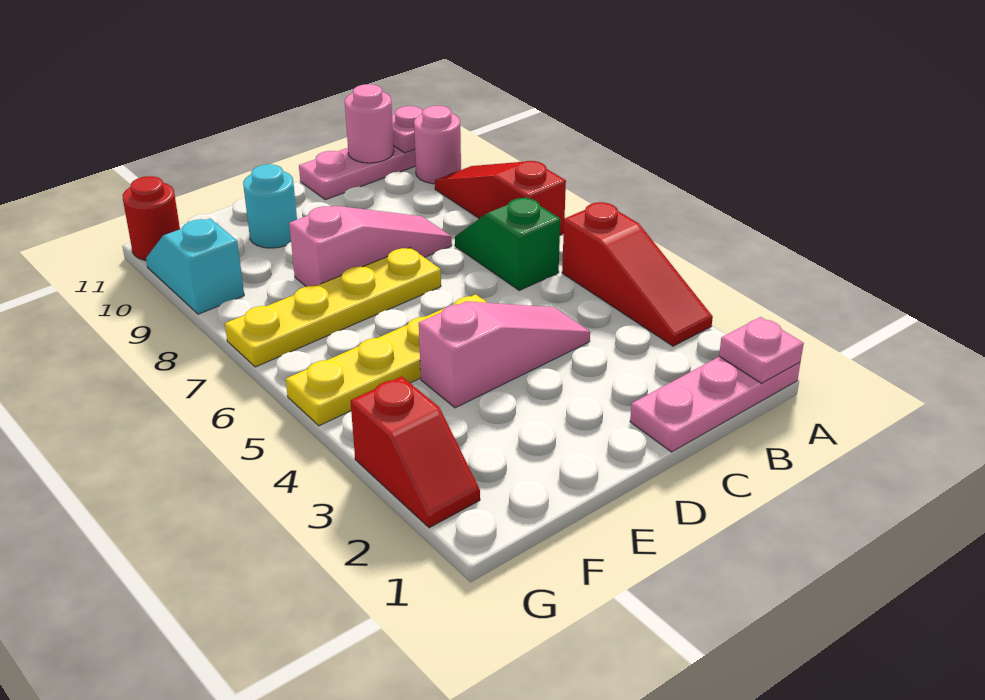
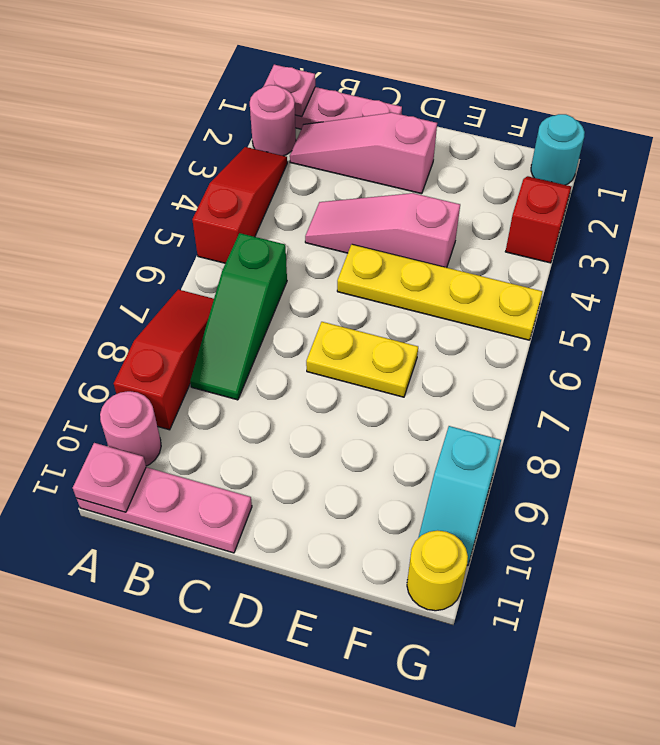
red slope A7:A9 level 1 top 7 -> red slope A7:A9 level 1 top 9
green slope B6:B7 level 1 top 6 -> green slope B6:B8 level 1 top 6
pink round brick B11 level 2 -> pink round brick A2 level 1
pink slope C8:E8 level 1 top E -> pink slope B2:D2 level 1 top D
yellow plate D7:G7 level 1 -> yellow plate D7:E7 level 1
cyan round brick E10 level 1 -> cyan round brick G1 level 1
red round brick G11 level 1 -> yellow round brick G11 level 1

